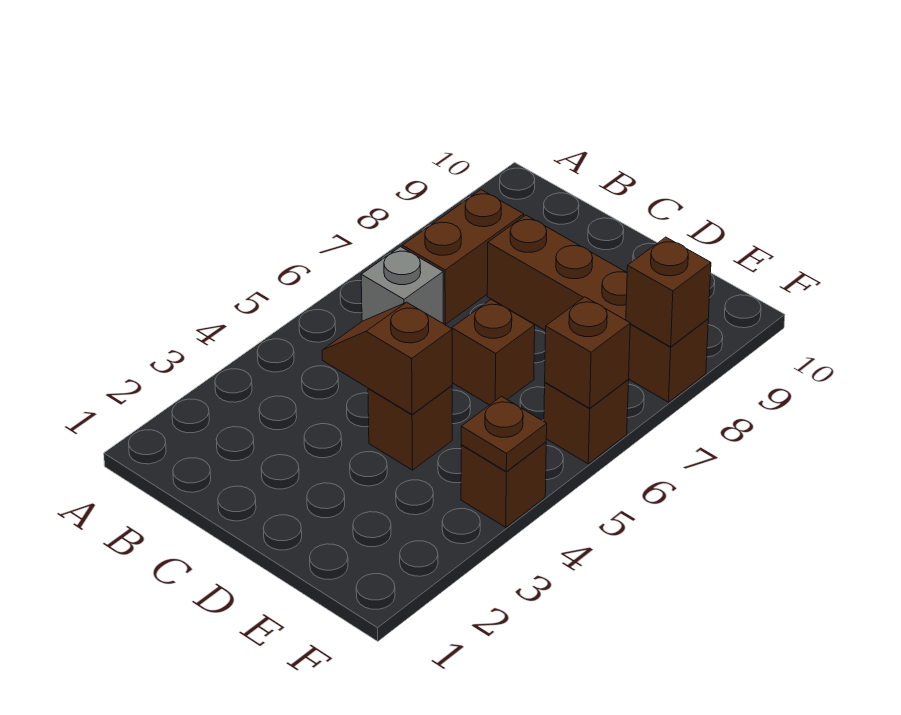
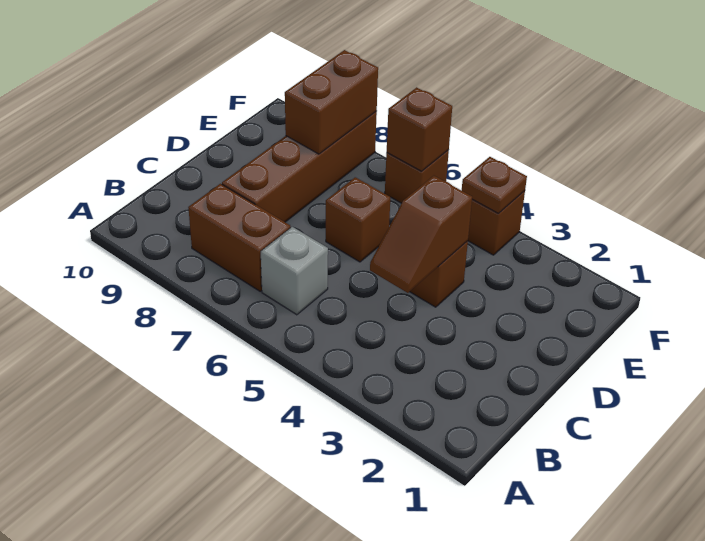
brown brick F8 level 2 -> brown brick E8:F8 level 2

